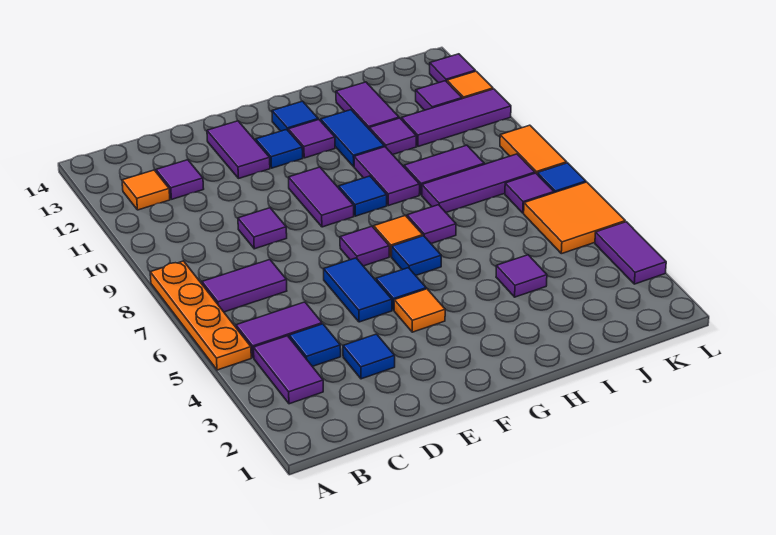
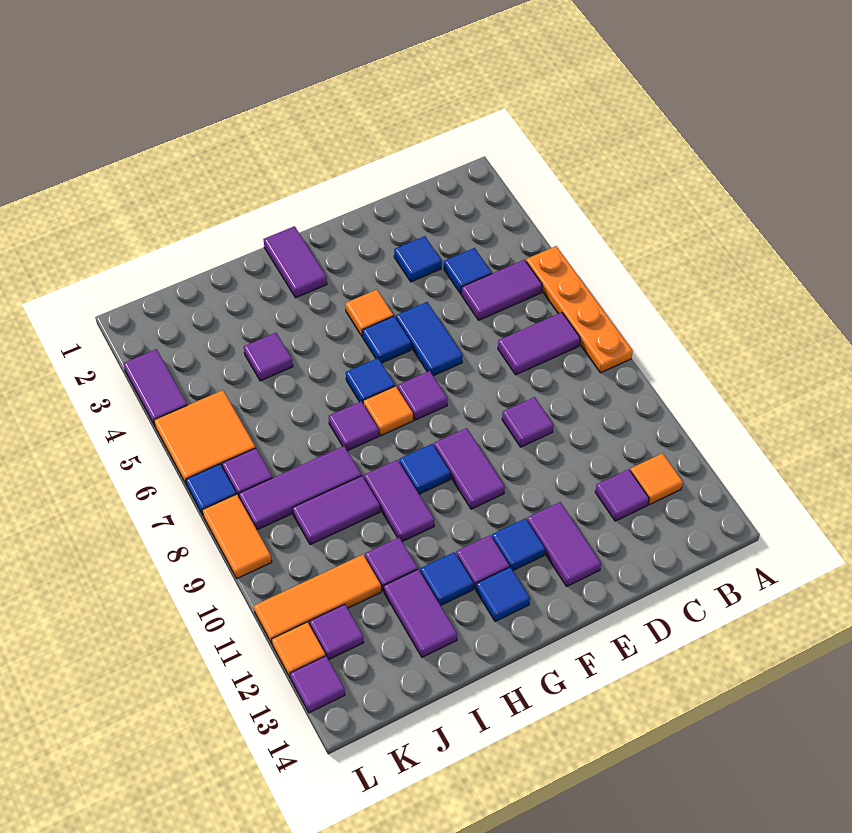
purple tile B3:B4 level 1 -> purple tile G1:G2 level 1
blue tile H11:H12 level 1 -> blue tile H12 level 1
purple tile J11:L11 level 1 -> orange tile J11:L11 level 1

